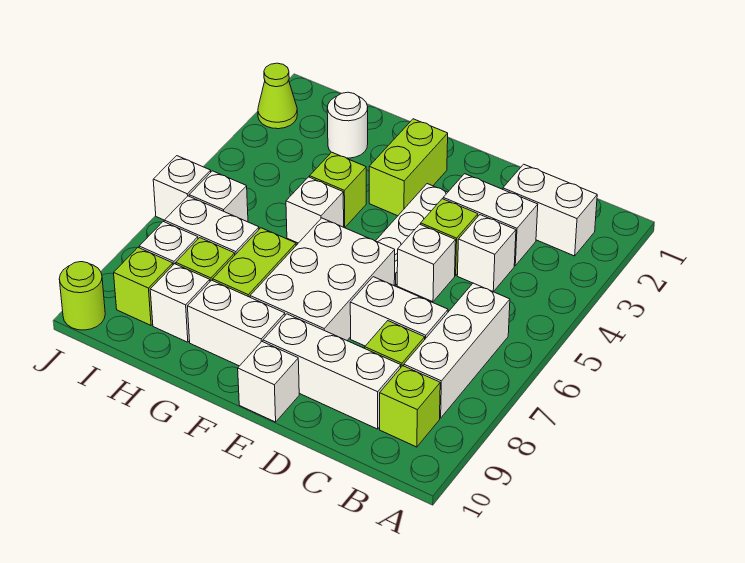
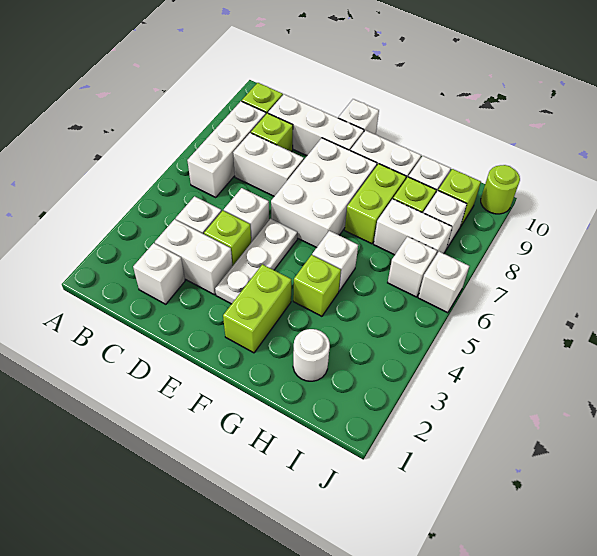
white brick B2:C2 level 1 -> white brick C2 level 1
lime cone J2 level 1 -> none

